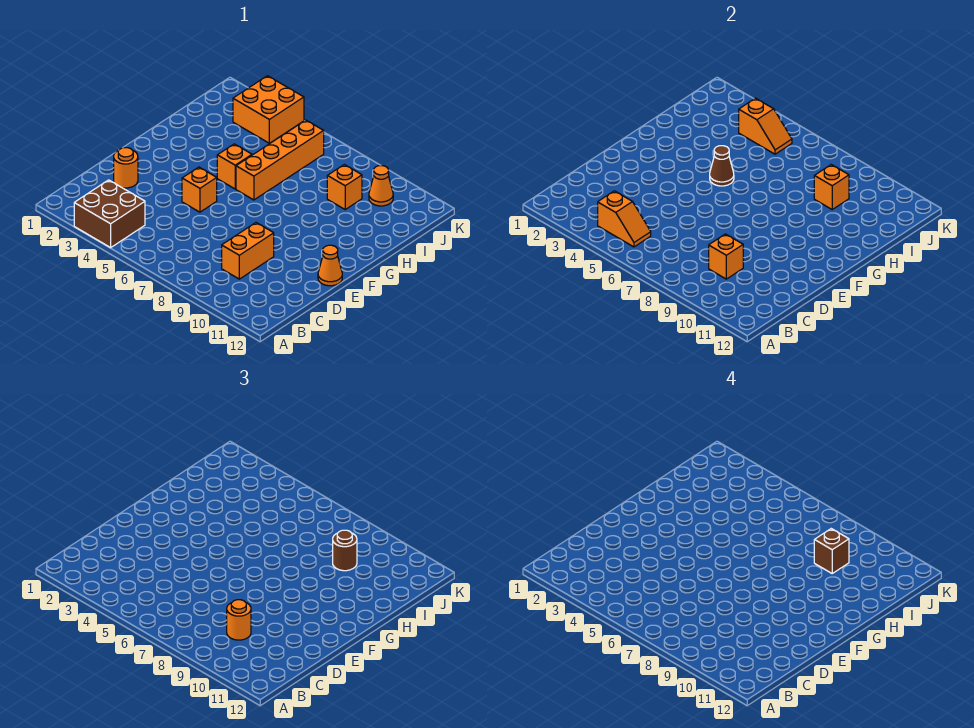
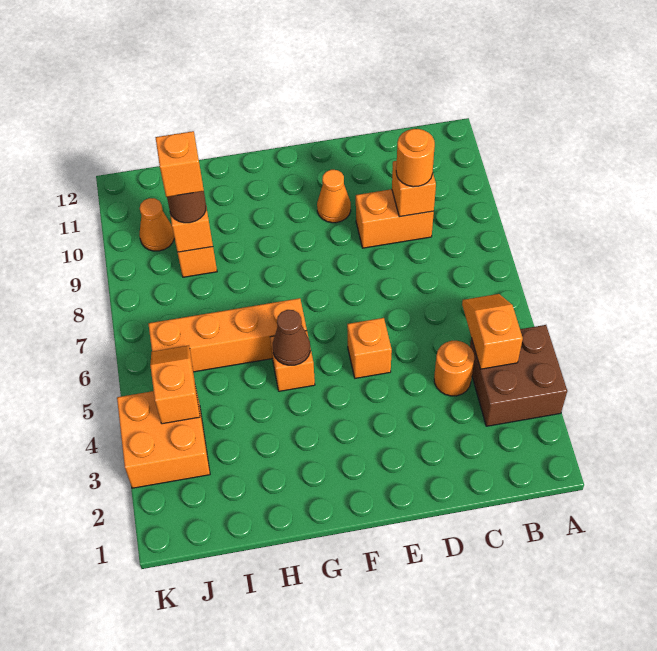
orange round brick D2 level 1 -> orange round brick C4 level 1
orange cone E12 level 1 -> orange cone E10 level 1
brown brick I9 level 4 -> orange brick I9 level 4

